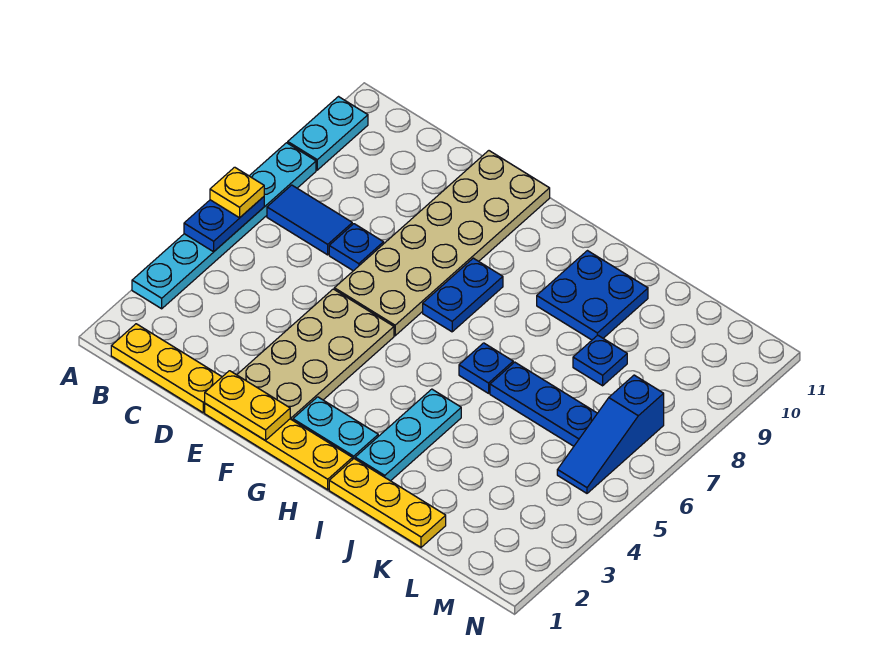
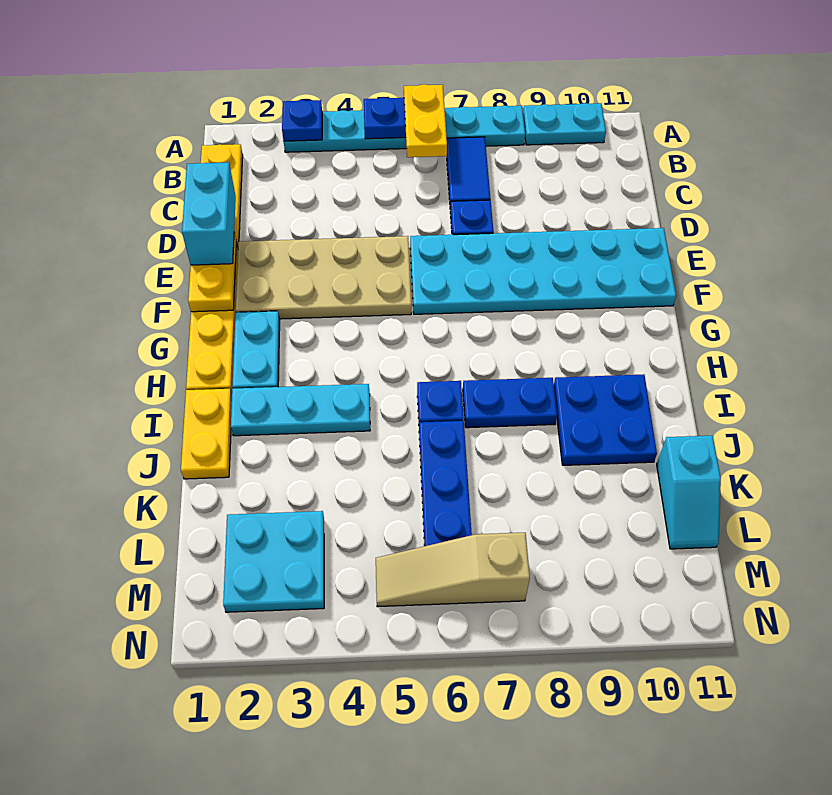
yellow plate A6 level 3 -> yellow plate A6:B6 level 3
none -> cyan brick D1:E1 level 3
tan plate E6:F11 level 1 -> cyan plate E6:F11 level 1
blue plate G7:G8 level 1 -> blue plate I7:I8 level 1
yellow plate I1:K1 level 1 -> yellow plate I1:J1 level 1
blue plate K8 level 1 -> blue plate A3 level 2
none -> cyan slope K11:L11 level 1 top K
none -> cyan plate L2:M3 level 1
blue slope M5:M7 level 1 top 7 -> tan slope M5:M7 level 1 top 7

